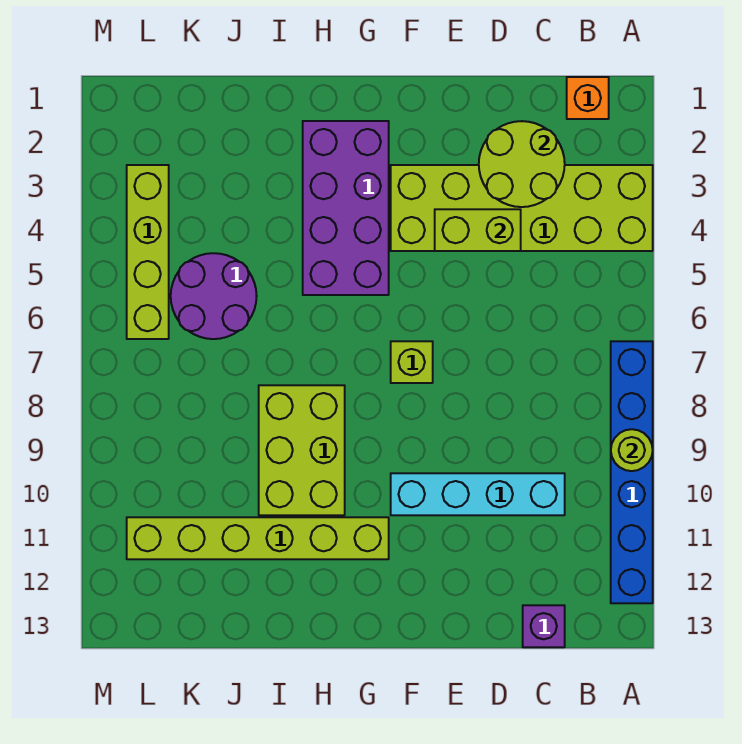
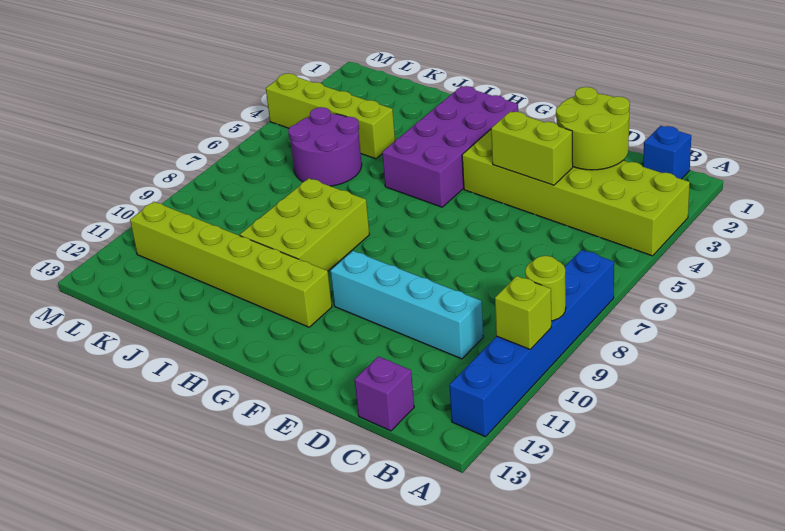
orange brick B1 level 1 -> blue brick B1 level 1
lime brick F7 level 1 -> lime brick A10 level 2
lime brick L3:L6 level 1 -> lime brick J4:M4 level 1

